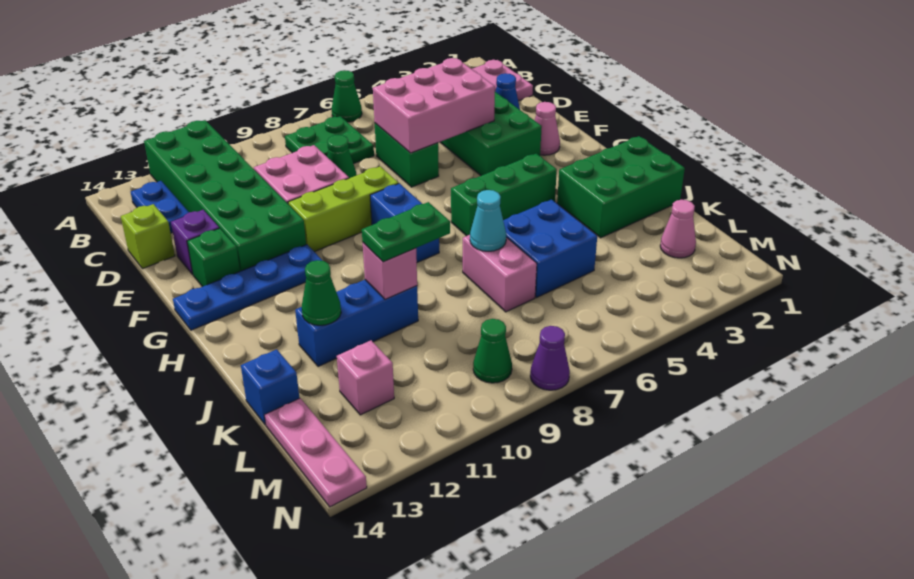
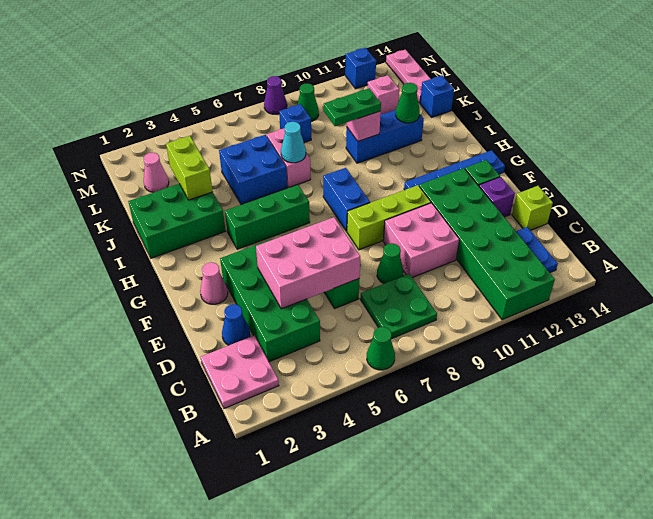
none -> lime brick J3:K3 level 2
none -> blue brick L8 level 1
none -> blue brick N12 level 1

